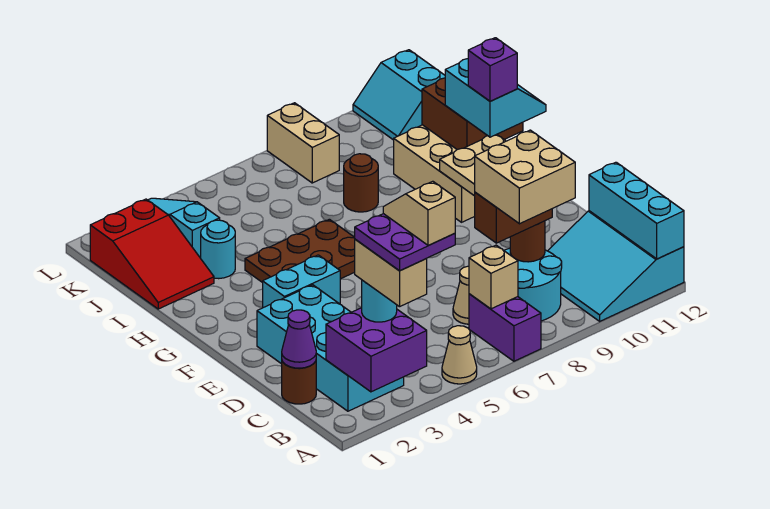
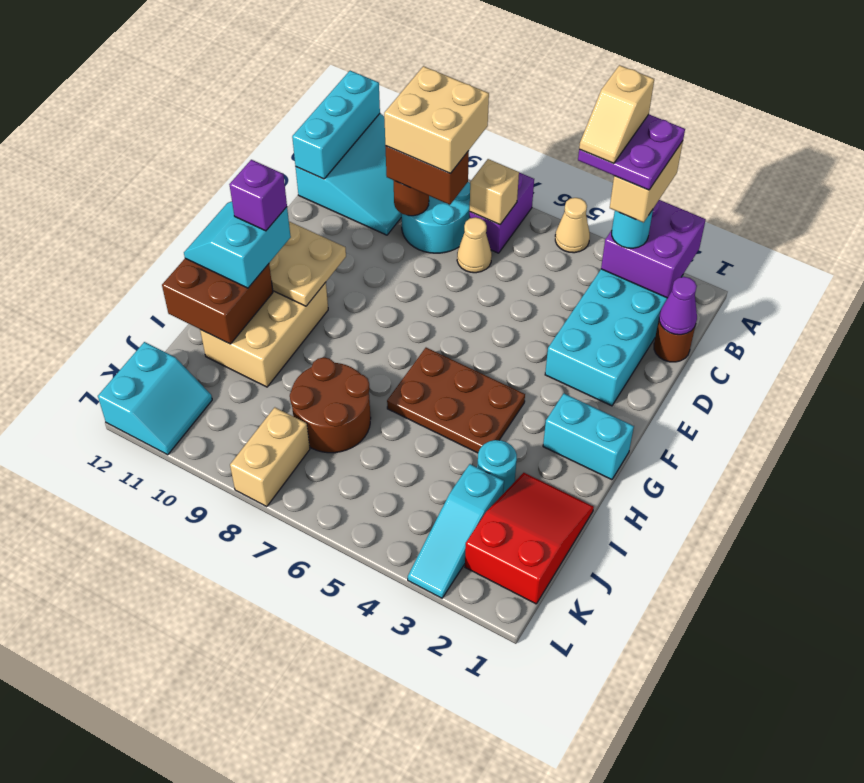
cyan brick F3:F4 level 1 -> cyan brick G1:G2 level 1
brown round brick I8 level 1 -> brown round brick I7:J8 level 1

